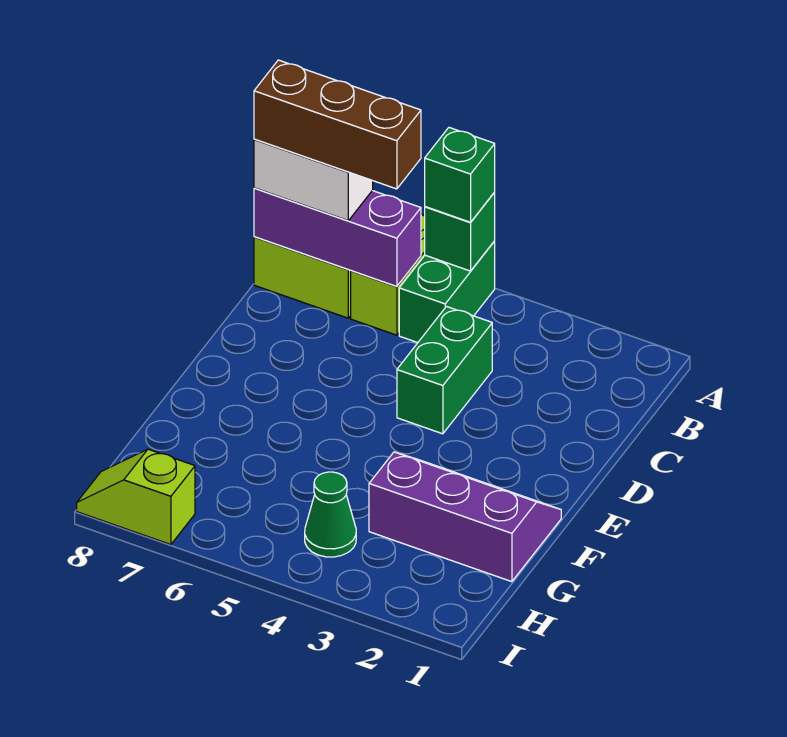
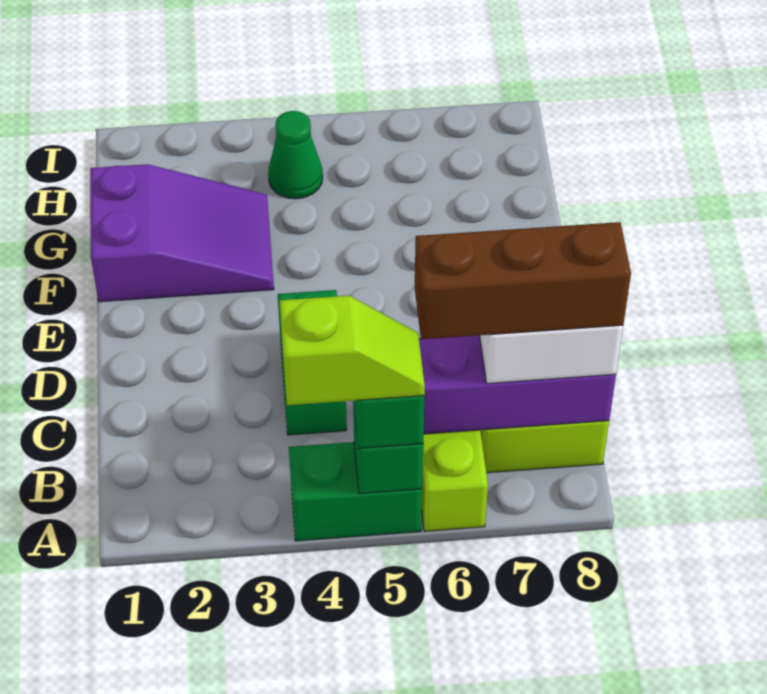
green brick A5:B5 level 1 -> green brick A4:A5 level 1
purple slope F1:G3 level 1 top G -> purple slope F1:G3 level 1 top 1
lime slope I7:I8 level 1 top 7 -> lime slope A4:A5 level 4 top 4

